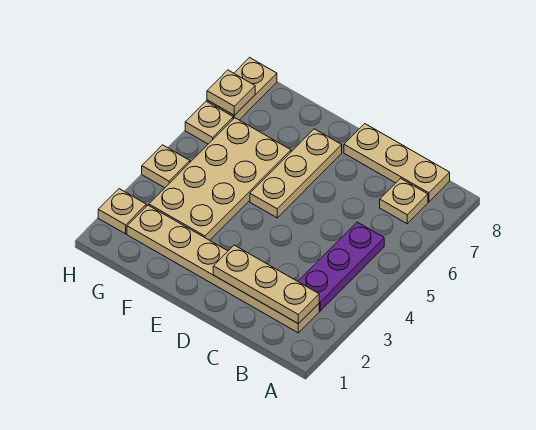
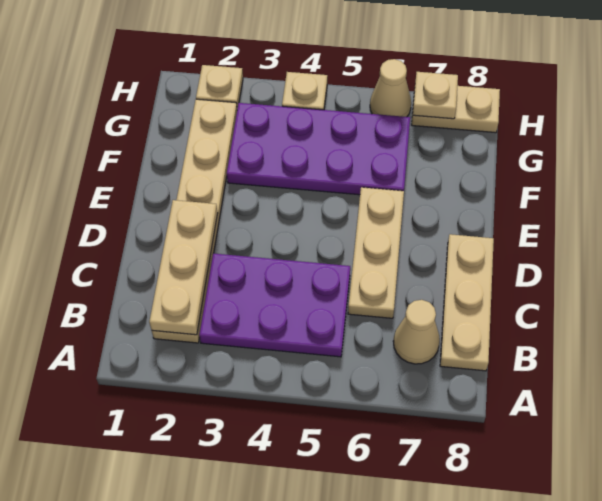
purple plate B3:B5 level 1 -> purple plate B3:C5 level 1
tan plate B7 level 1 -> tan cone B7 level 1
tan plate E5:E7 level 1 -> tan plate C6:E6 level 1
tan plate F3:G6 level 1 -> purple plate F3:G6 level 1
tan plate H6 level 1 -> tan cone H6 level 1

